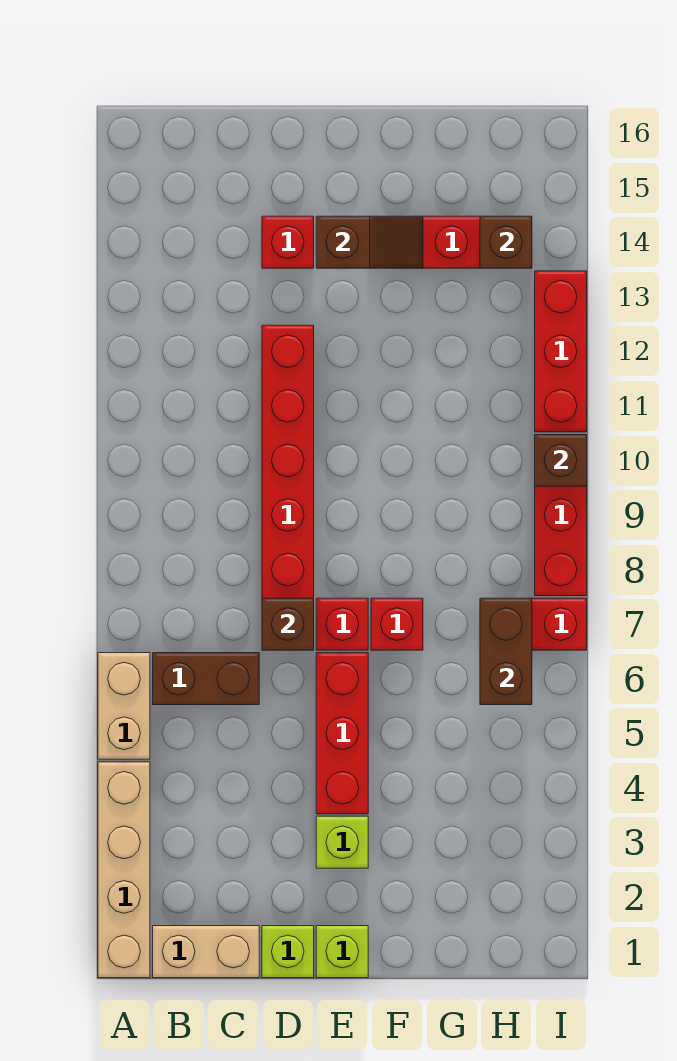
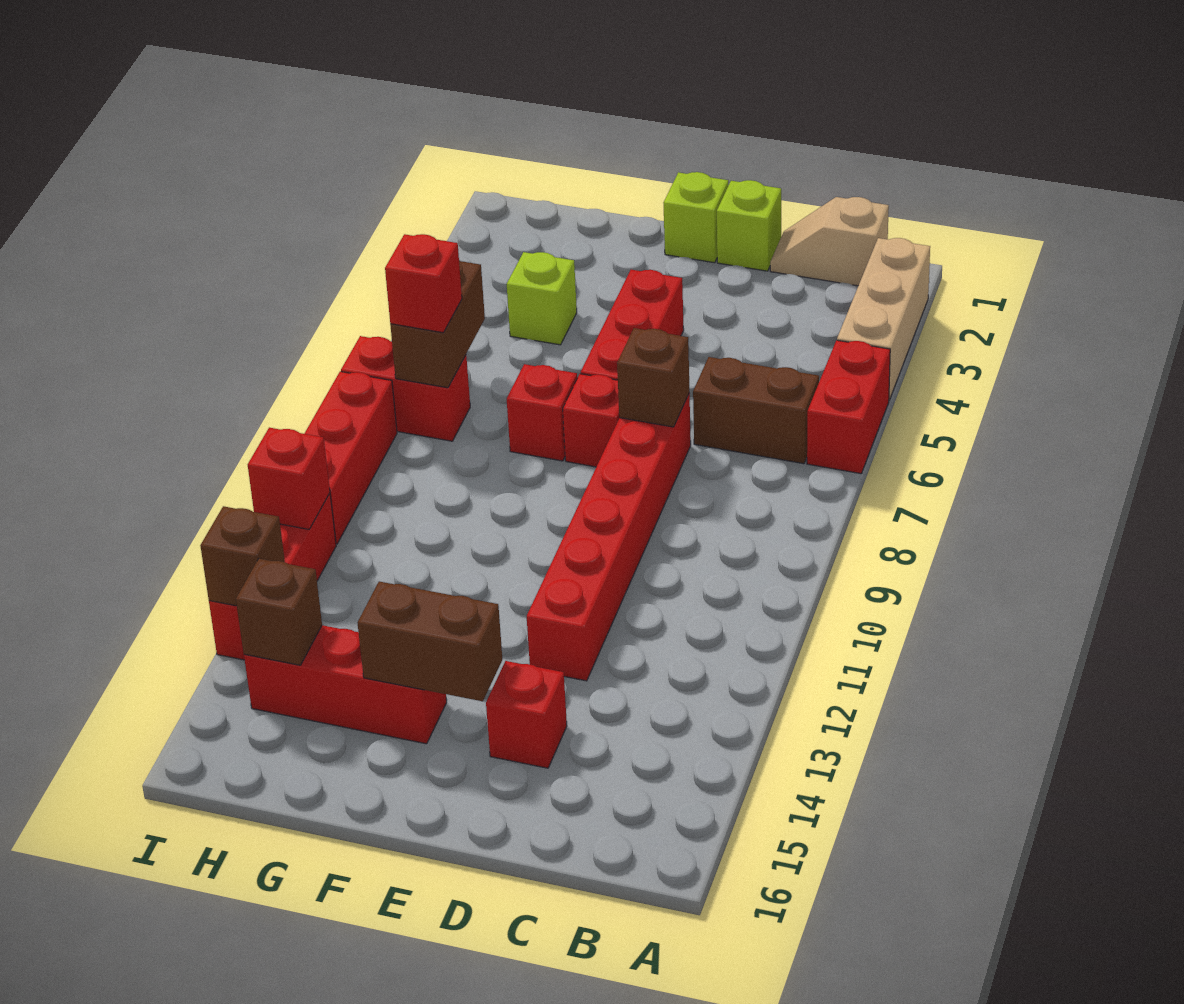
tan brick A1:A4 level 1 -> tan brick A2:A4 level 1
tan brick A5:A6 level 1 -> red brick A5:A6 level 1
tan brick B1:C1 level 1 -> tan slope B1:C1 level 1 top B
lime brick E3 level 1 -> lime brick G4 level 1
brown slope E14:F14 level 2 top E -> brown brick E14:F14 level 2
none -> red brick H7 level 3
brown brick I10 level 2 -> brown brick I13 level 2
none -> red brick I11 level 2

